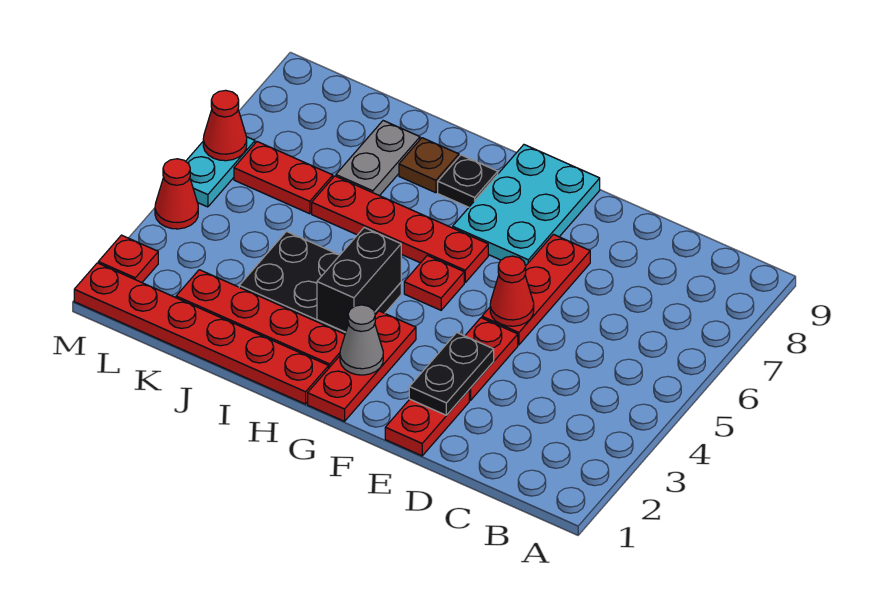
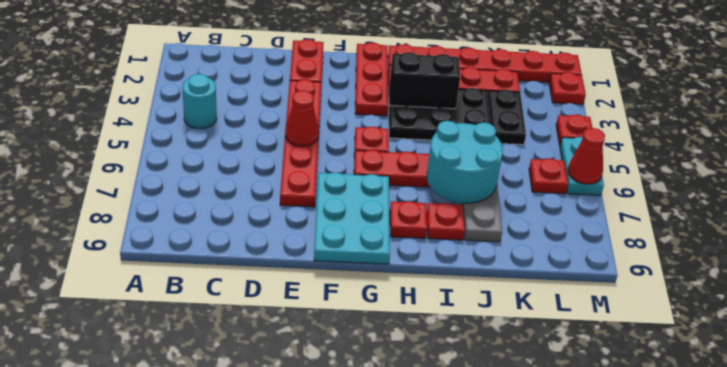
none -> cyan round brick B4 level 1
black plate E2:E3 level 2 -> black plate K3:K4 level 1
grey cone G2 level 2 -> none
black brick H3:H4 level 2 -> black brick H3:I3 level 2
black plate H8 level 1 -> red plate H8 level 1
none -> cyan round brick I6:J7 level 2
brown plate I8 level 1 -> red plate I8 level 1
red plate K6:L6 level 1 -> red plate L6 level 1
red cone M4 level 1 -> red plate M4 level 1

